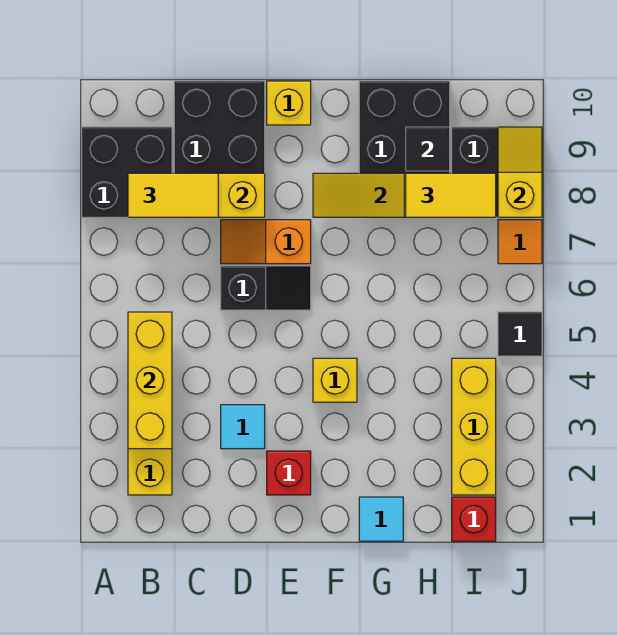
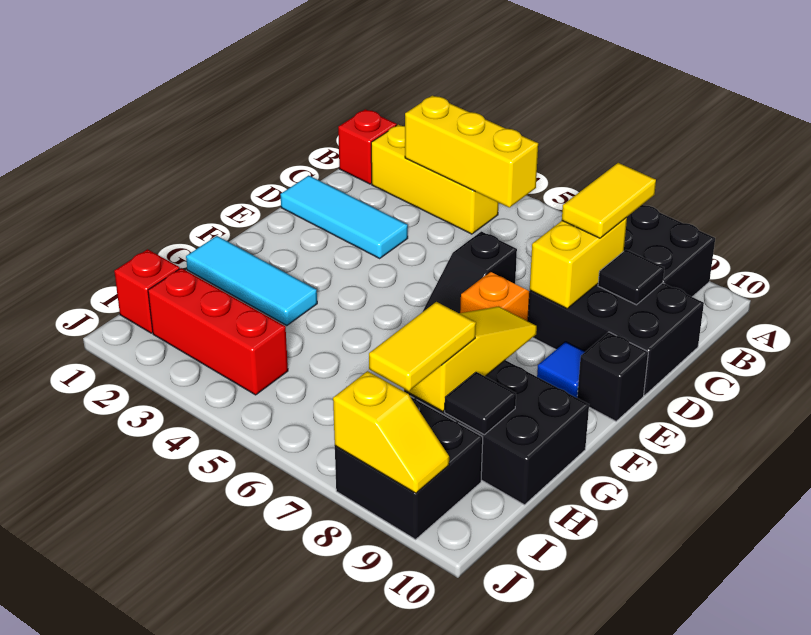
cyan tile D3 level 1 -> cyan tile D1:D3 level 1
red brick E2 level 1 -> red brick B1 level 1
none -> blue tile E9 level 1
yellow brick E10 level 1 -> black brick E10 level 1
yellow brick F4 level 1 -> none
cyan tile G1 level 1 -> cyan tile G1:G3 level 1
yellow brick I2:I4 level 1 -> red brick I2:I4 level 1
black tile J5 level 1 -> black tile C9 level 2
orange tile J7 level 1 -> none

